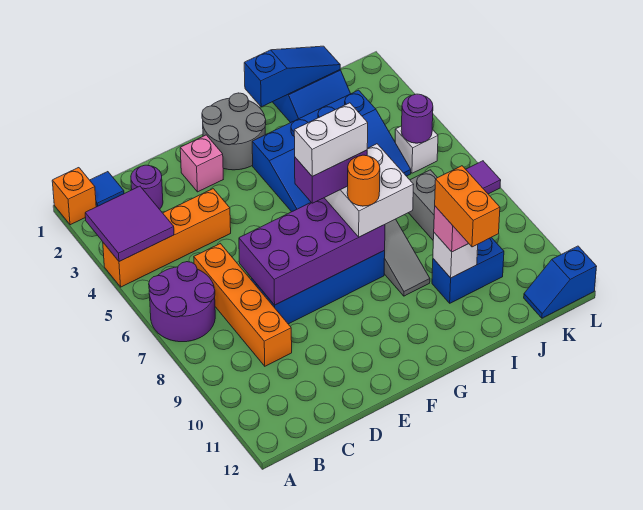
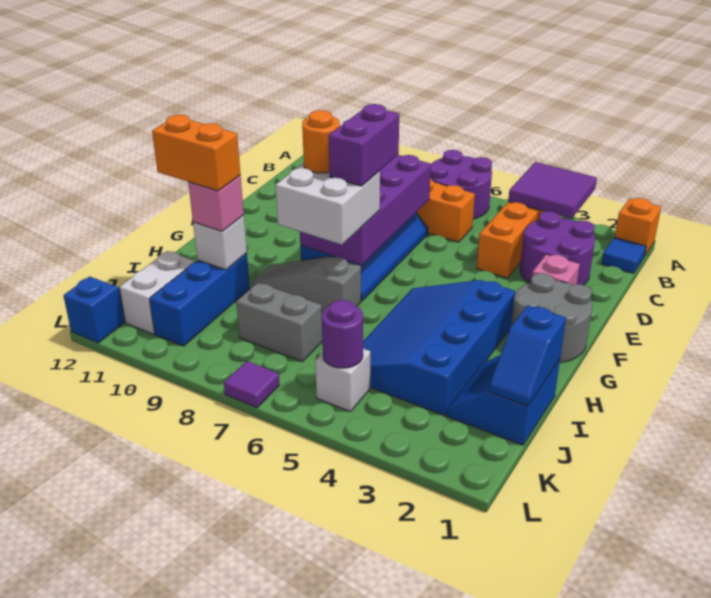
purple round brick C2 level 1 -> purple round brick C2:D3 level 1
white brick F7:G7 level 5 -> white brick J11:K11 level 1
blue slope H1:J1 level 2 top H -> blue slope I1:J1 level 2 top I
blue brick I10:J10 level 1 -> blue brick I10:K10 level 1

